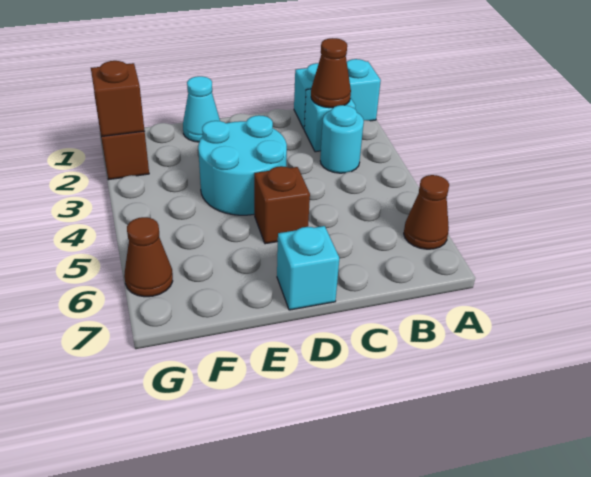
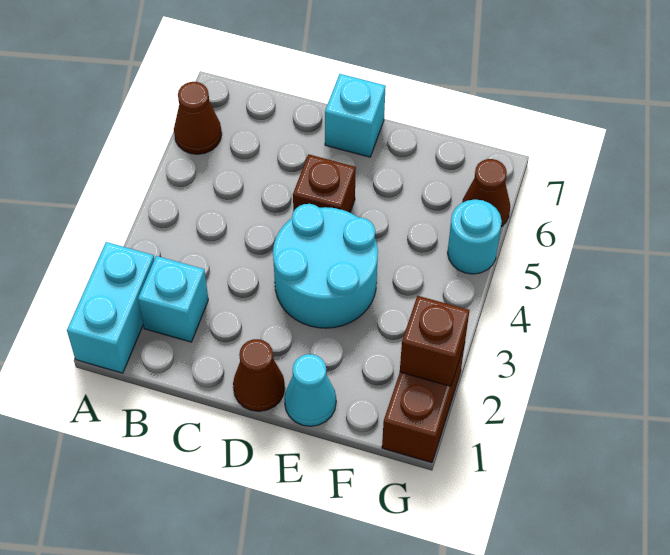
cyan brick A1:B1 level 1 -> cyan brick A1:A2 level 1
brown cone B2 level 2 -> brown cone D1 level 1
cyan round brick B3 level 1 -> cyan round brick G5 level 1

